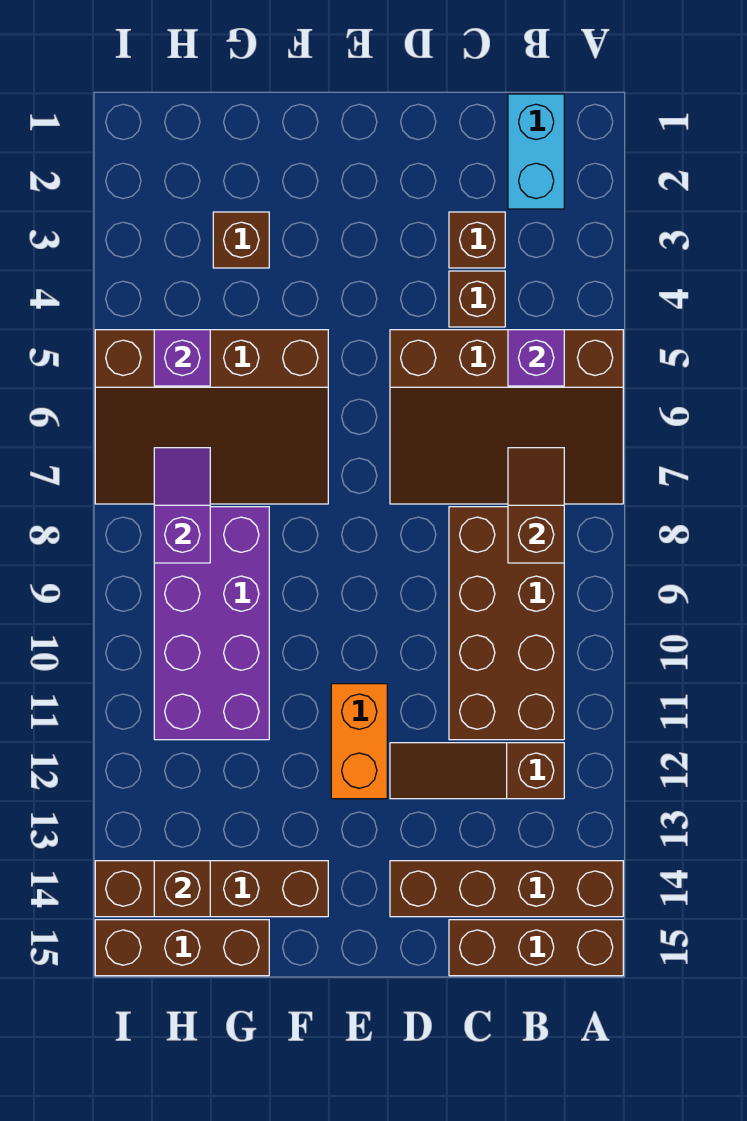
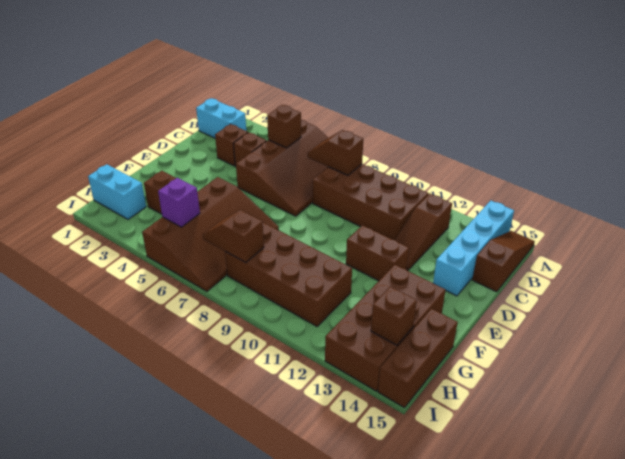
brown brick A14:D14 level 1 -> cyan brick A14:D14 level 1
brown brick A15:C15 level 1 -> brown slope A15:C15 level 1 top C
purple brick B5 level 2 -> brown brick B5 level 2
orange brick E11:E12 level 1 -> brown brick E11:E12 level 1
brown brick F14:I14 level 1 -> brown brick F13:I14 level 1
purple brick G8:H11 level 1 -> brown brick G8:H11 level 1
none -> cyan brick H1:H2 level 1
purple slope H7:H8 level 2 top 8 -> brown slope H7:H8 level 2 top 8

